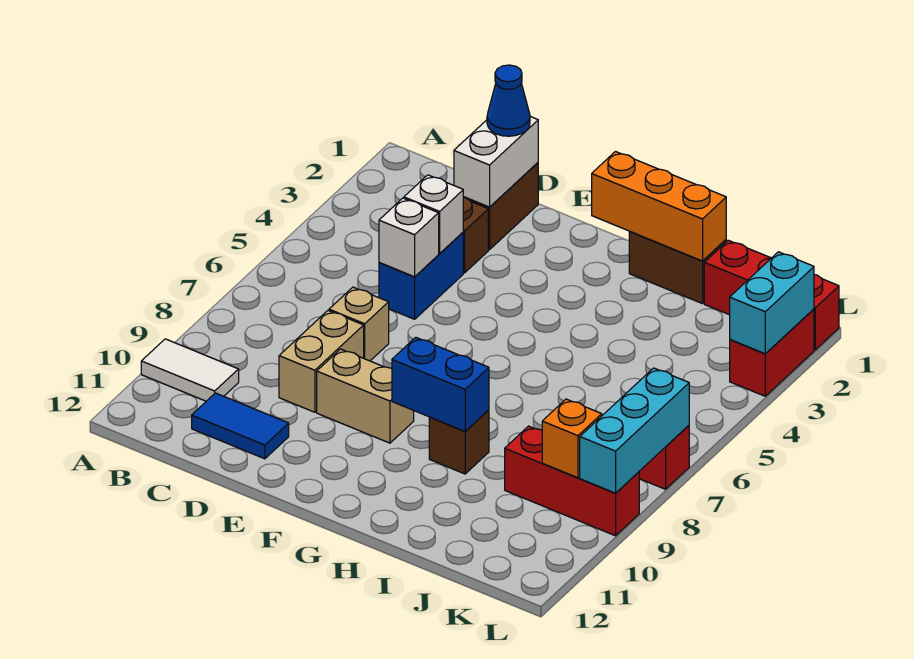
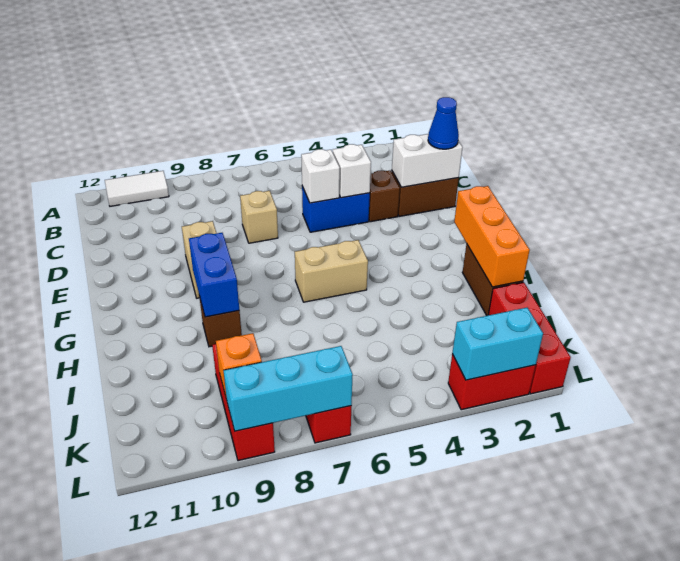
white tile A10:B10 level 1 -> white tile A10:A11 level 1
blue tile C11:D11 level 1 -> none
tan brick D8:D9 level 1 -> tan brick G5:G6 level 1

